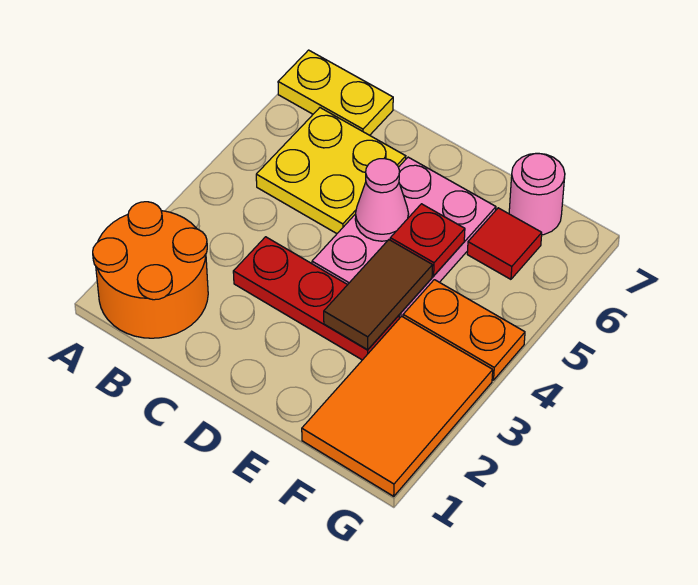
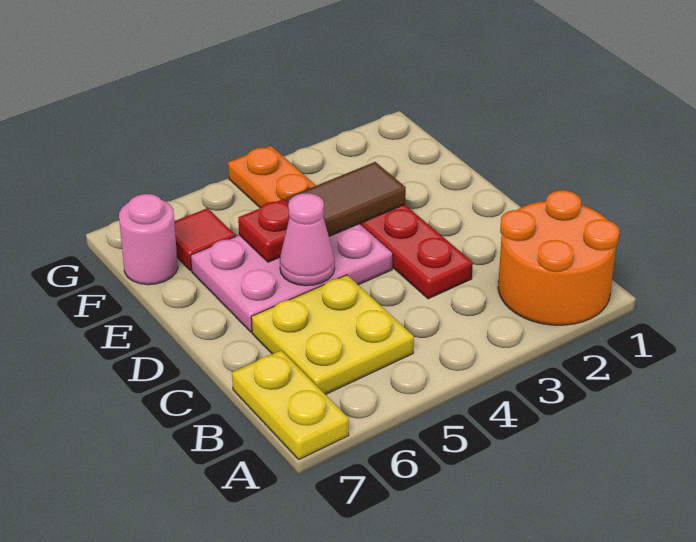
orange tile F1:G3 level 1 -> none

